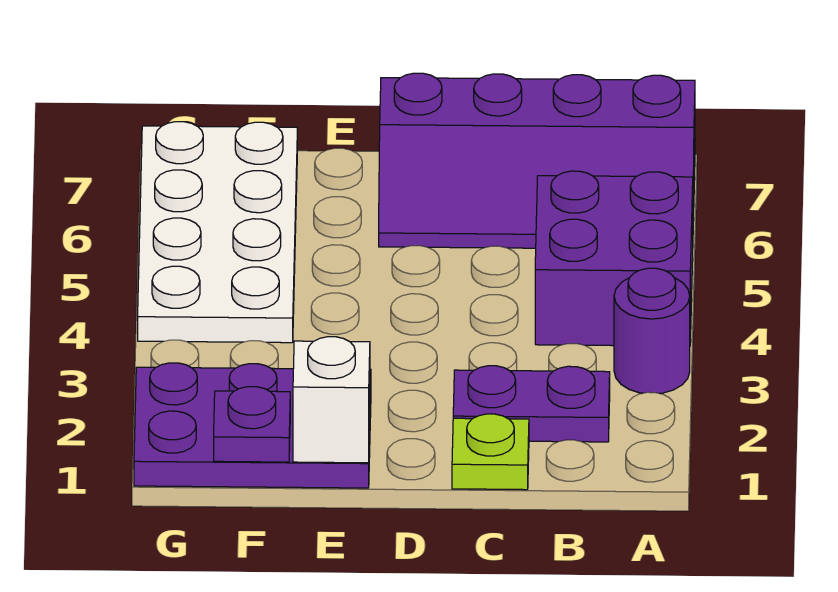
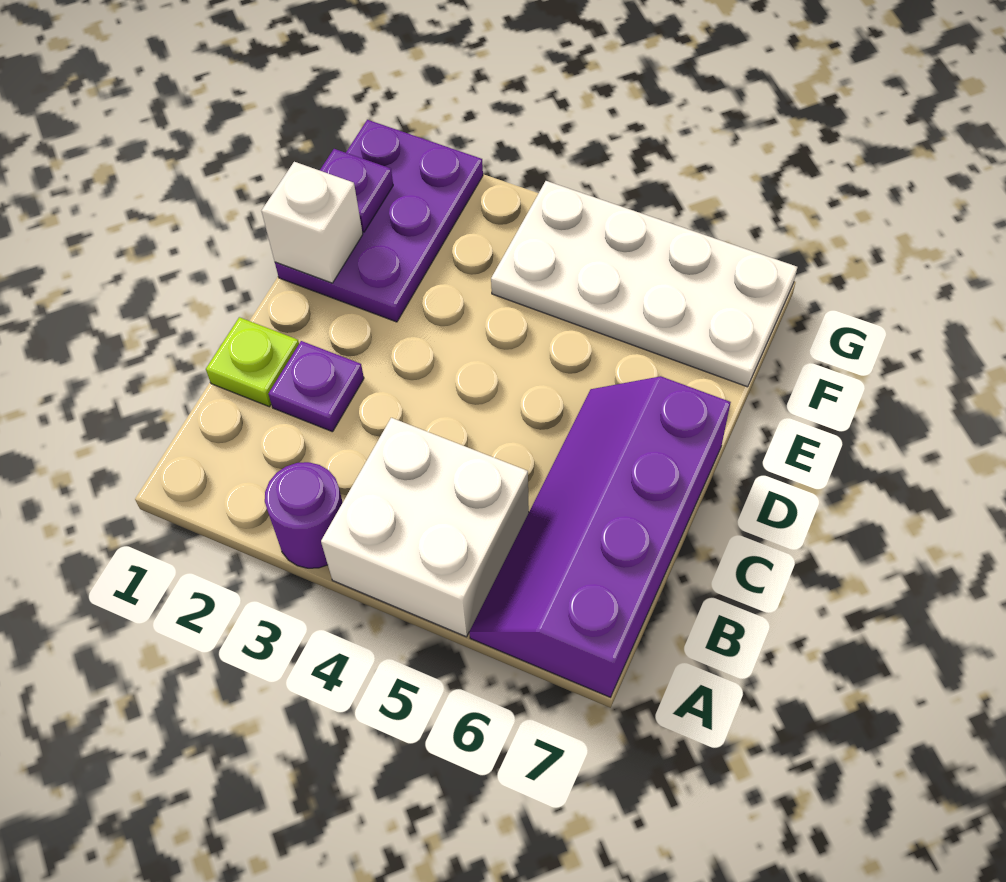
purple brick A4:B5 level 1 -> white brick A4:B5 level 1
purple plate B2:C2 level 1 -> purple plate C2 level 1

